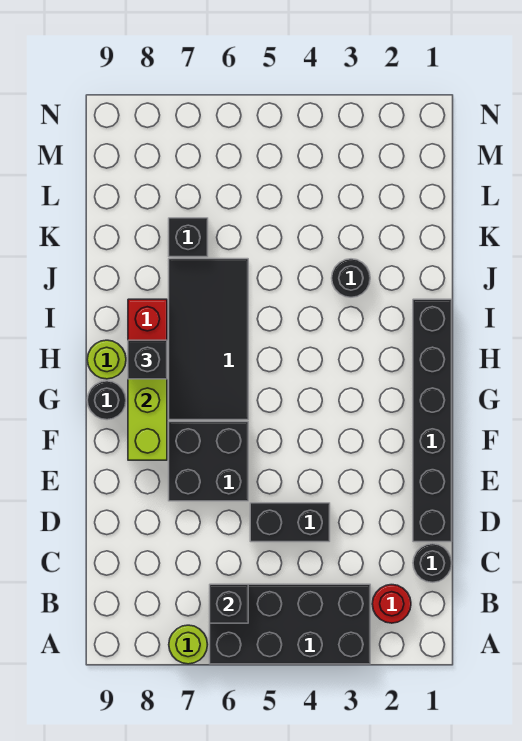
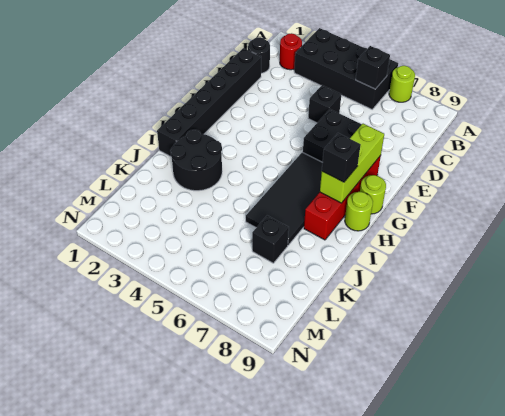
black brick D4:D5 level 1 -> black brick D5 level 1
black round brick G9 level 1 -> lime round brick G9 level 1
black round brick J3 level 1 -> black round brick I2:J3 level 1

